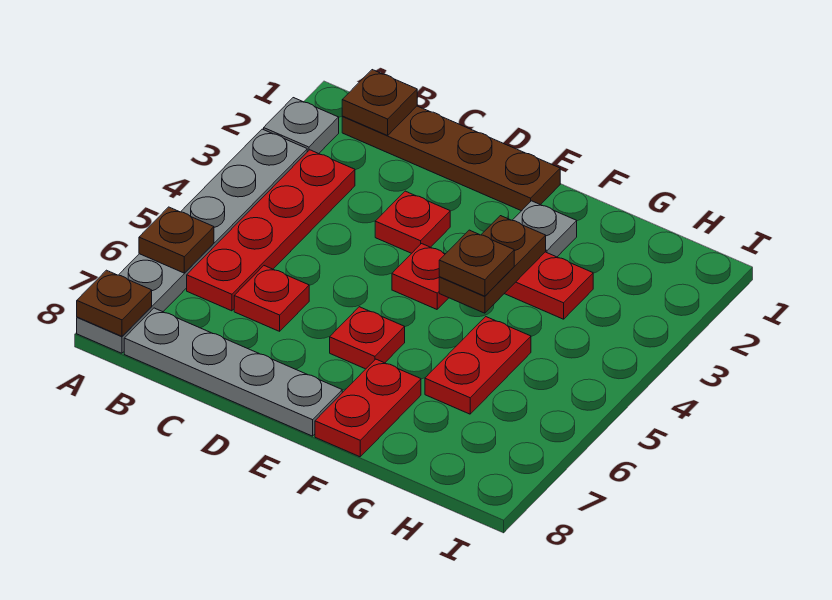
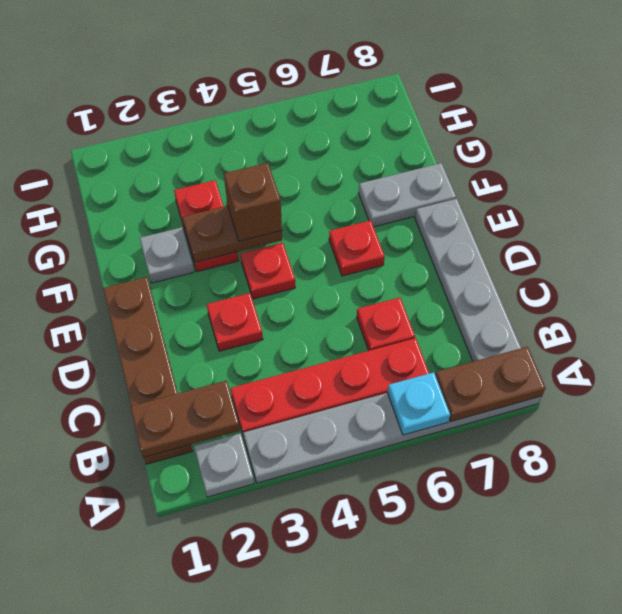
brown plate A6 level 2 -> cyan plate A6 level 2
brown plate A8 level 2 -> brown plate A7:A8 level 2
brown plate B1 level 2 -> brown plate B1:B2 level 2
brown plate F4 level 3 -> brown brick F4 level 3
red plate F7:F8 level 1 -> grey plate F7:F8 level 1
red plate G5:G6 level 1 -> none

